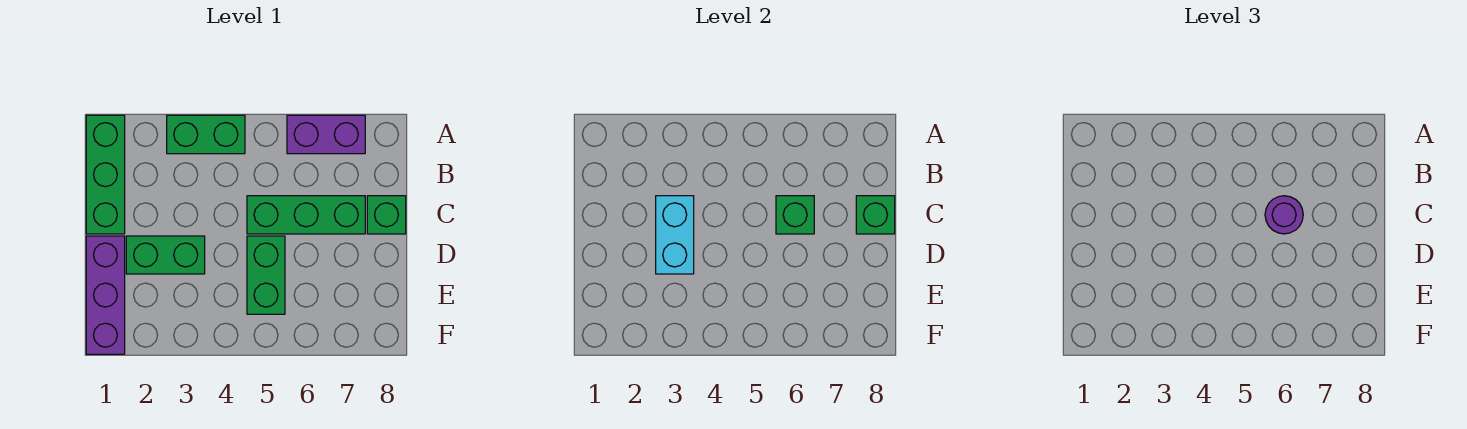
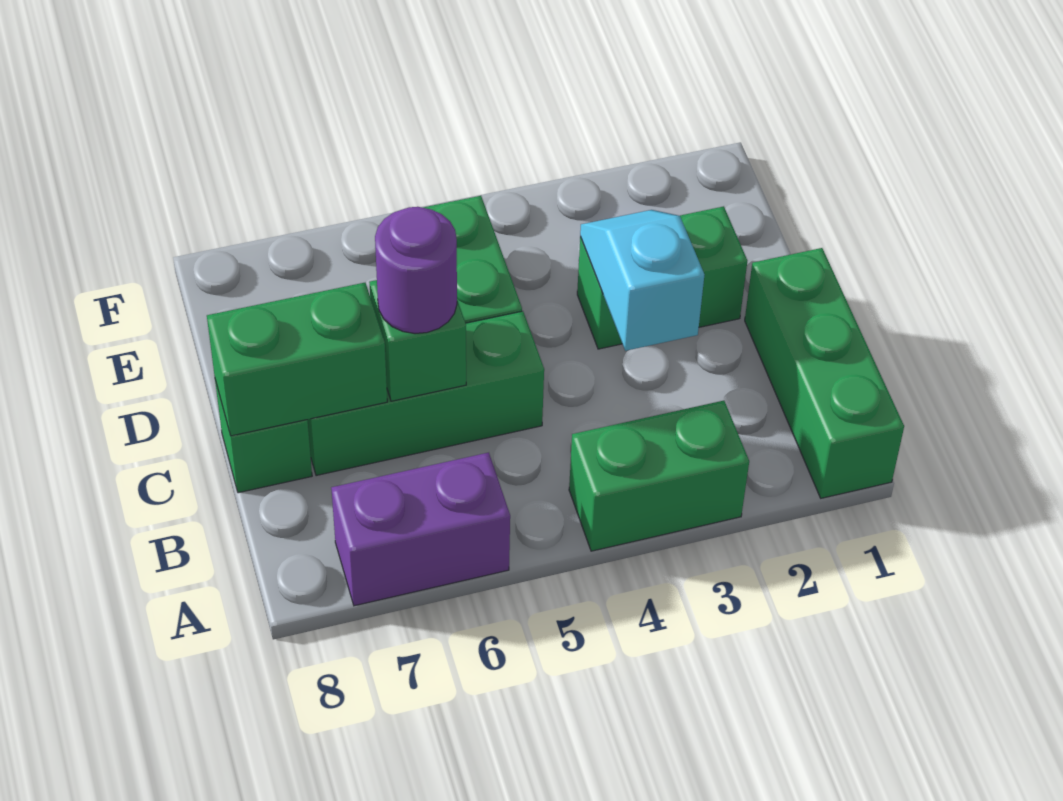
cyan brick C3:D3 level 2 -> cyan slope C3:D3 level 2 top C
green brick C8 level 2 -> green brick C7:C8 level 2
purple brick D1:F1 level 1 -> none

